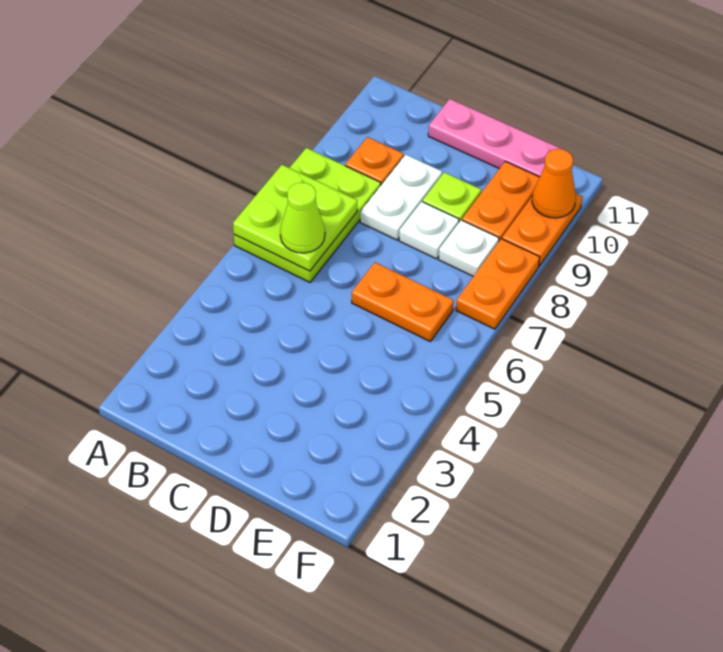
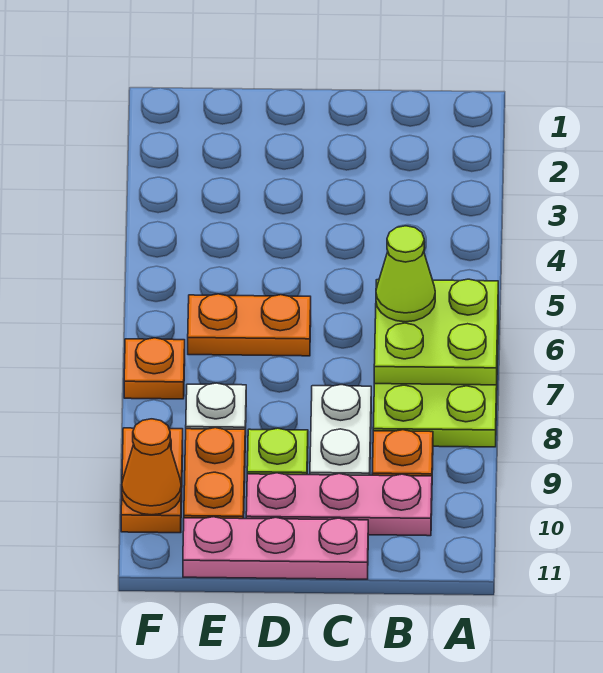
none -> pink plate B10:D10 level 1
white plate D8 level 1 -> none
orange plate F7:F8 level 1 -> orange plate F7 level 1

